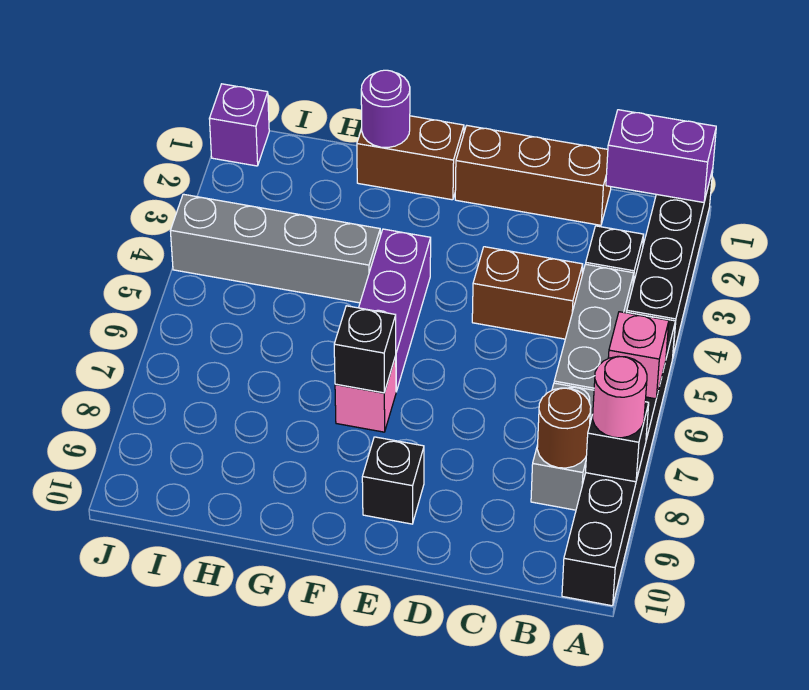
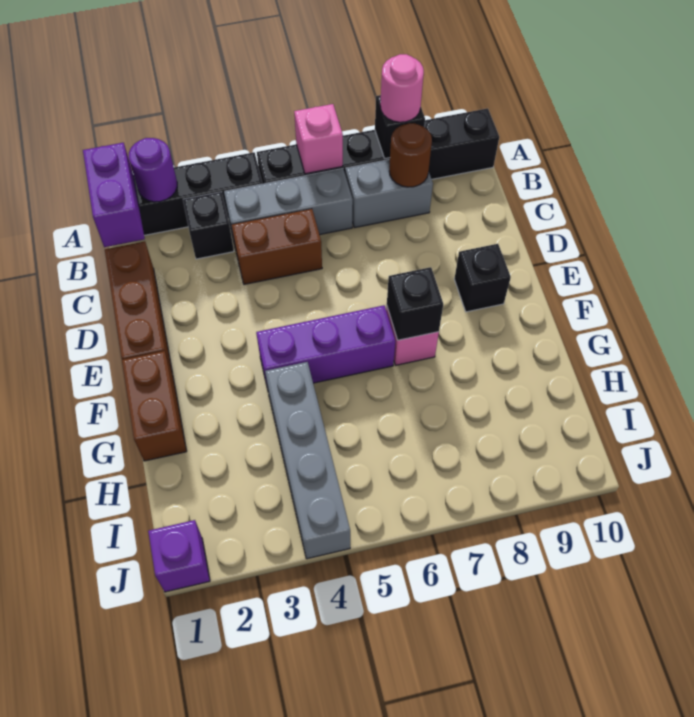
brown brick C4:D4 level 1 -> brown brick C4:C5 level 1
purple round brick G1 level 2 -> purple round brick A2 level 2

